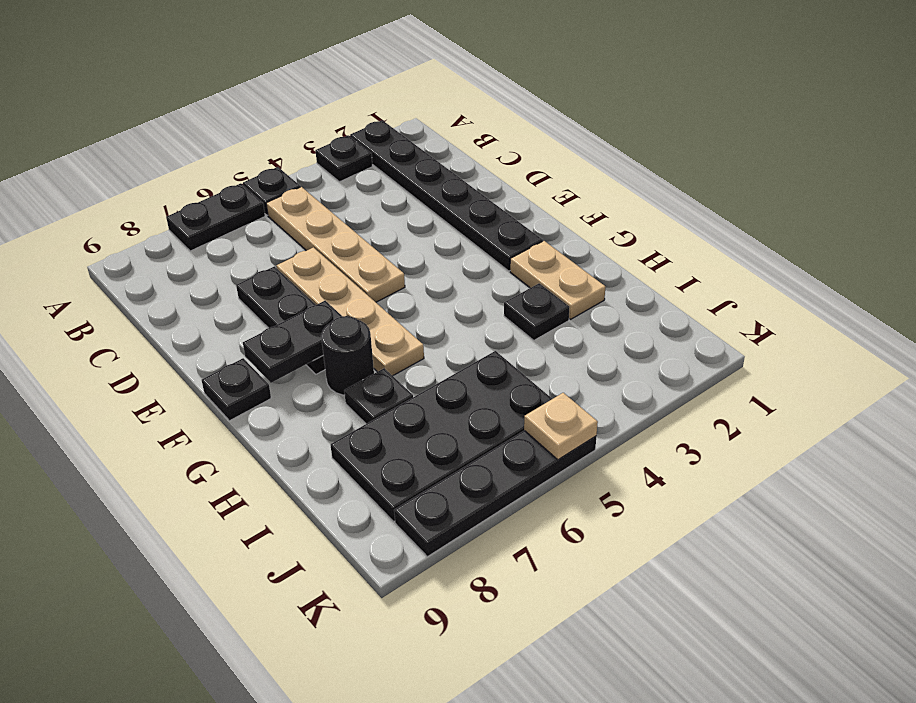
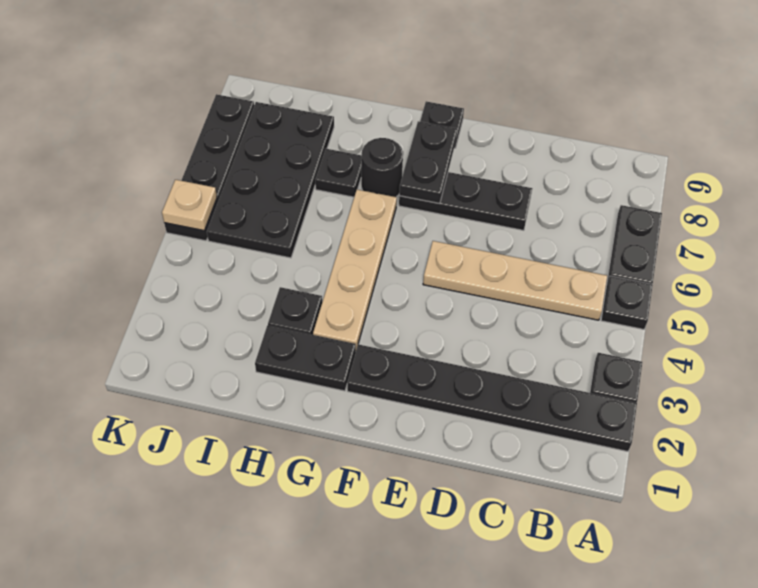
tan plate D6:G6 level 1 -> tan plate G3:G6 level 1
tan plate G2:H2 level 1 -> black plate G2:H2 level 1

